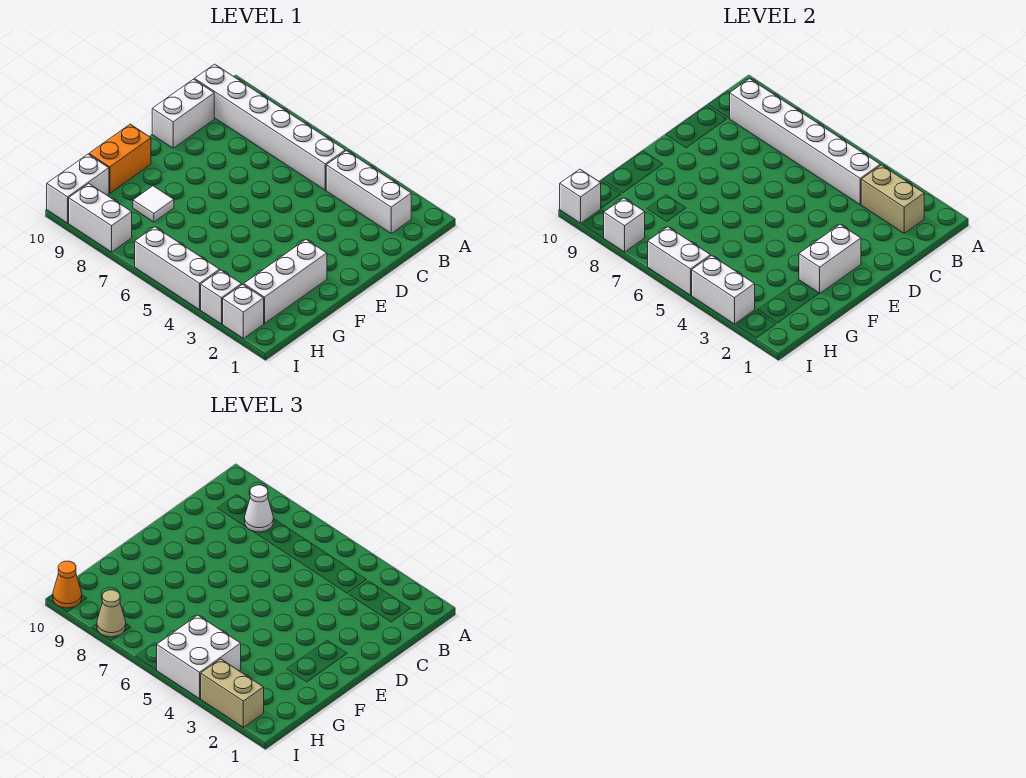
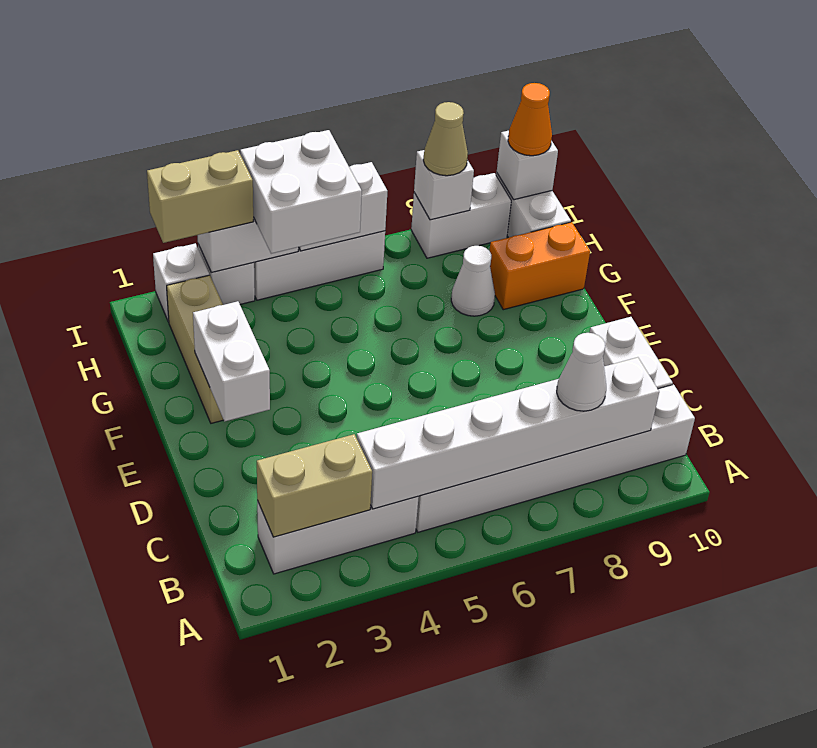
white brick F2:H2 level 1 -> tan brick F2:H2 level 1
orange brick F10:G10 level 1 -> orange brick G9:G10 level 1
white tile G8 level 1 -> white cone G8 level 1

